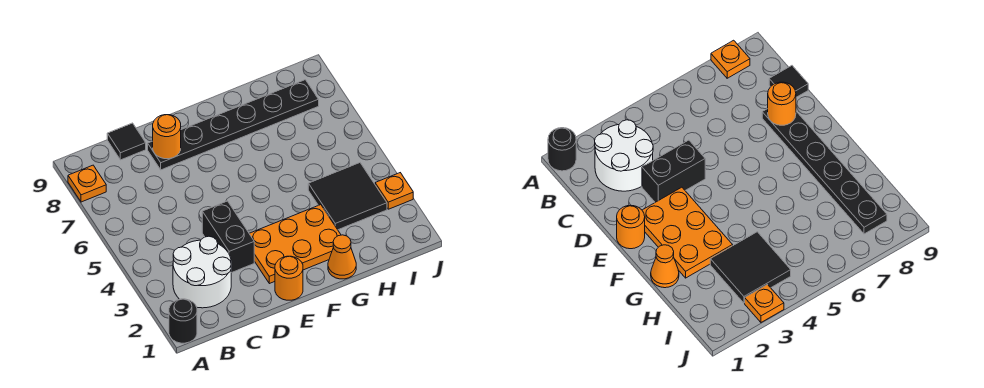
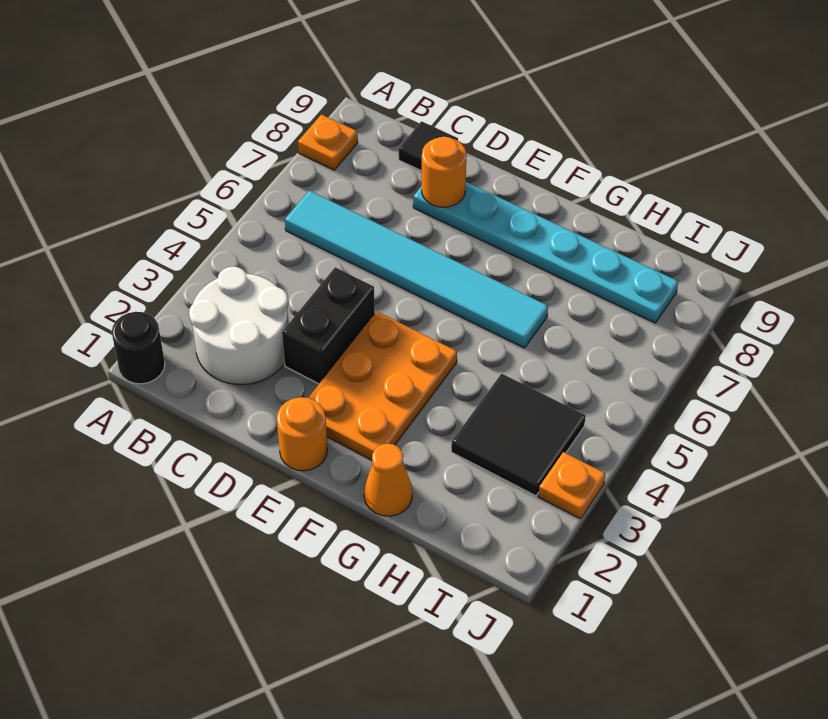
none -> cyan tile B6:G6 level 1
black plate D8:I8 level 1 -> cyan plate D8:I8 level 1
orange plate E2:G3 level 1 -> orange plate E2:F4 level 1

